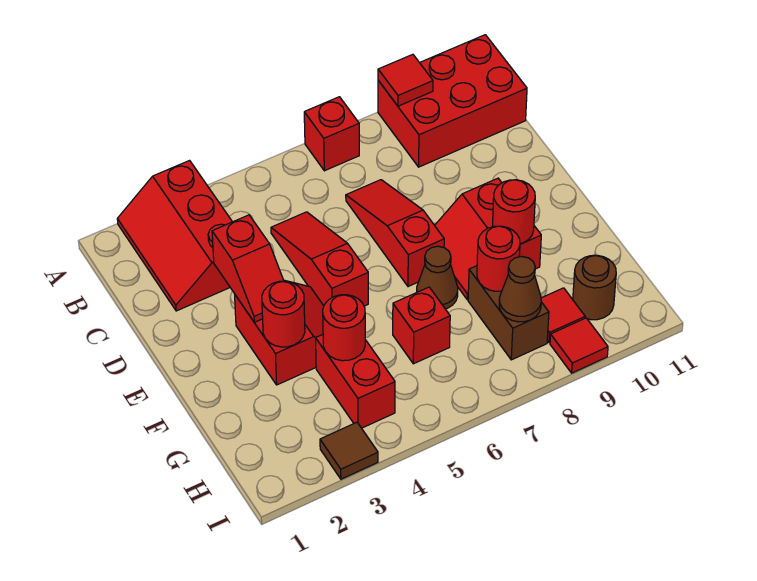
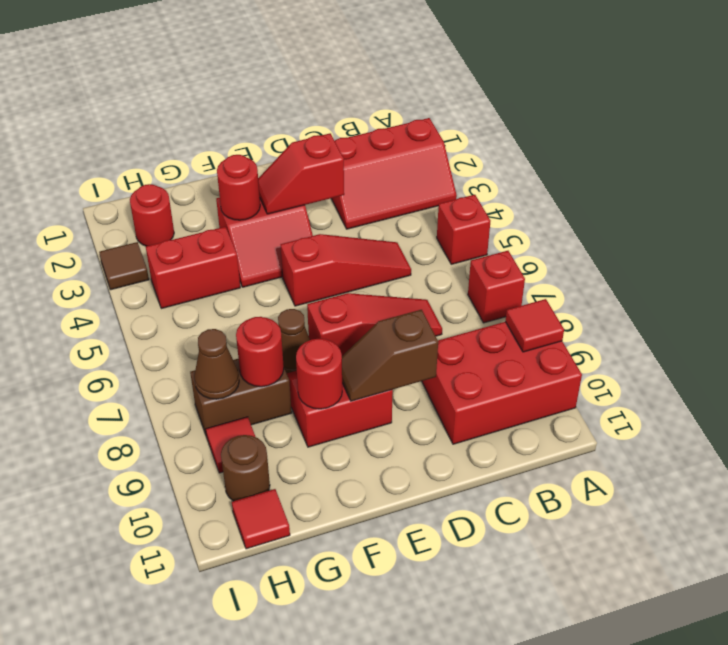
red slope A2:C3 level 1 top 3 -> red slope A2:C3 level 1 top 2
red brick A9:B11 level 1 -> red brick A9:C10 level 1
none -> brown slope D9:E9 level 2 top D
red round brick G4 level 2 -> red round brick H2 level 1
red brick G6 level 1 -> red brick A5 level 1
red tile I9 level 1 -> red tile H11 level 1

